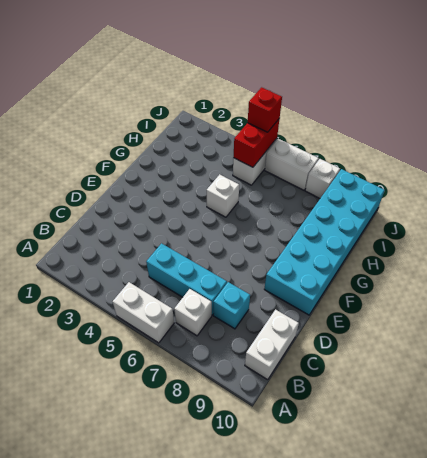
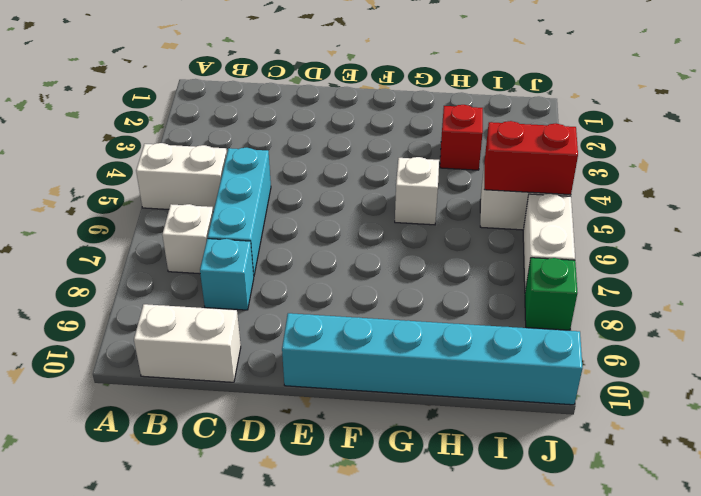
white brick A5:A6 level 1 -> white brick A5:B5 level 1
cyan brick E9:J10 level 1 -> cyan brick E10:J10 level 1
red brick J5 level 3 -> red brick H3 level 1
white brick J8 level 1 -> green brick J8 level 1

